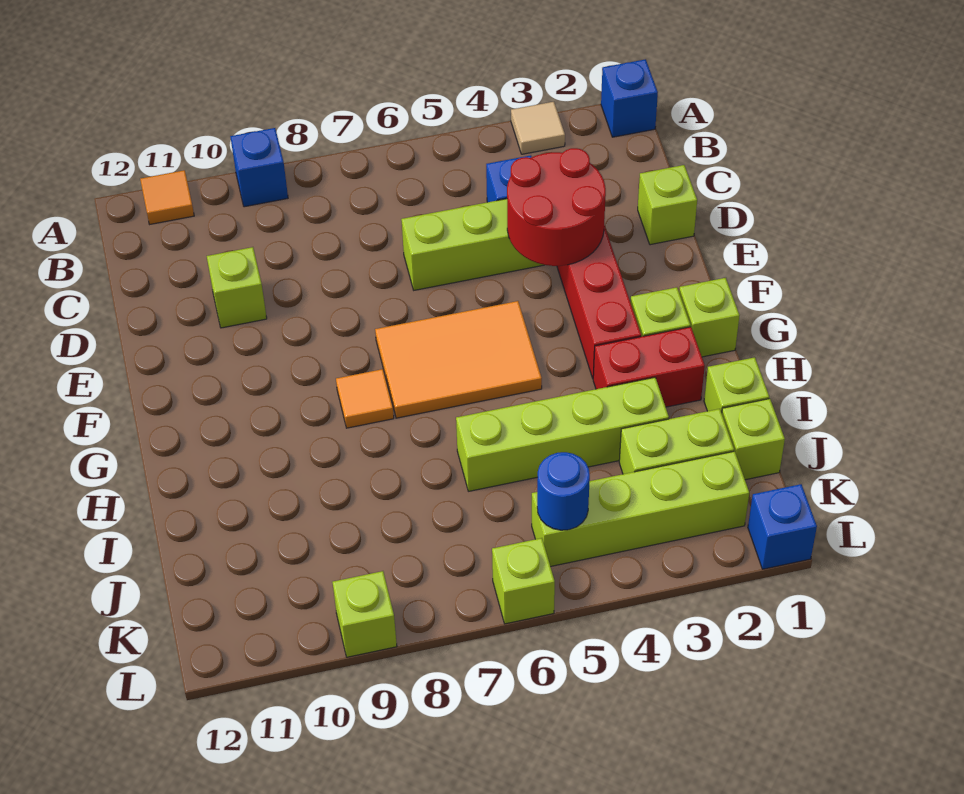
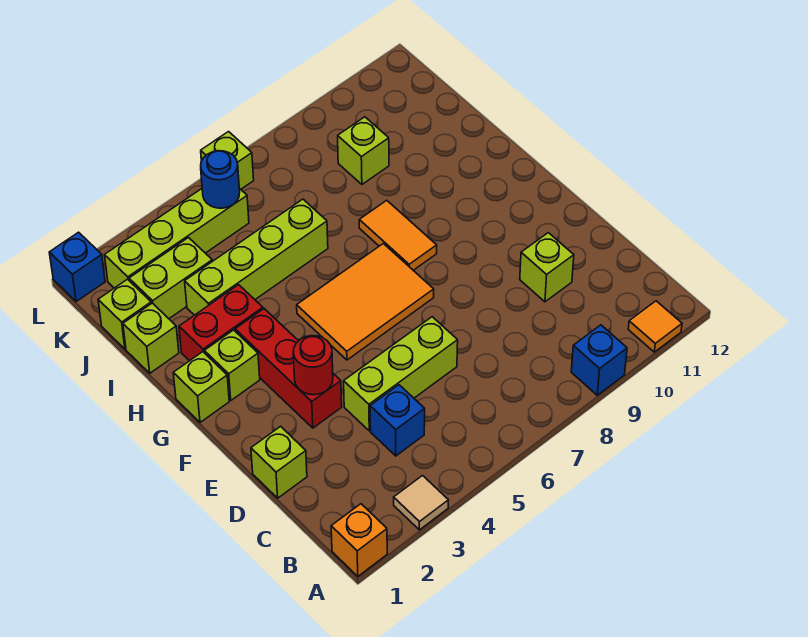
blue brick A1 level 1 -> orange brick A1 level 1
red round brick D3:E4 level 2 -> red round brick E3 level 2
orange tile G8 level 1 -> orange tile G8:H8 level 1
lime brick L9 level 1 -> lime brick J9 level 1

